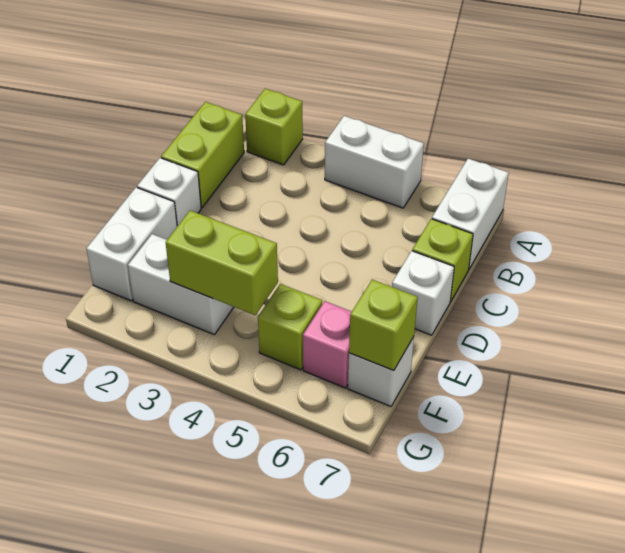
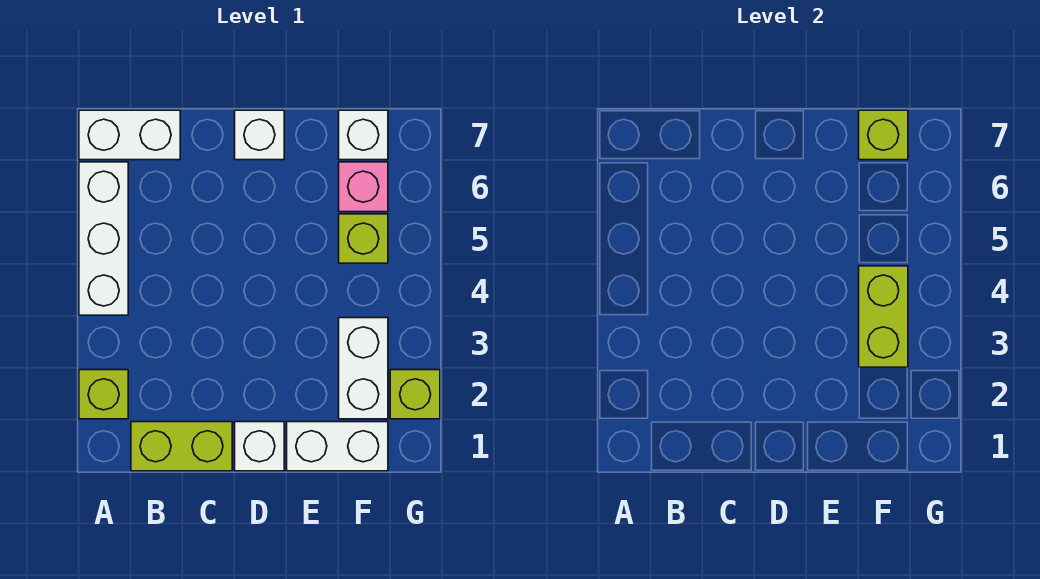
white brick A4:A5 level 1 -> white brick A4:A6 level 1
lime brick C7 level 1 -> lime brick G2 level 1

